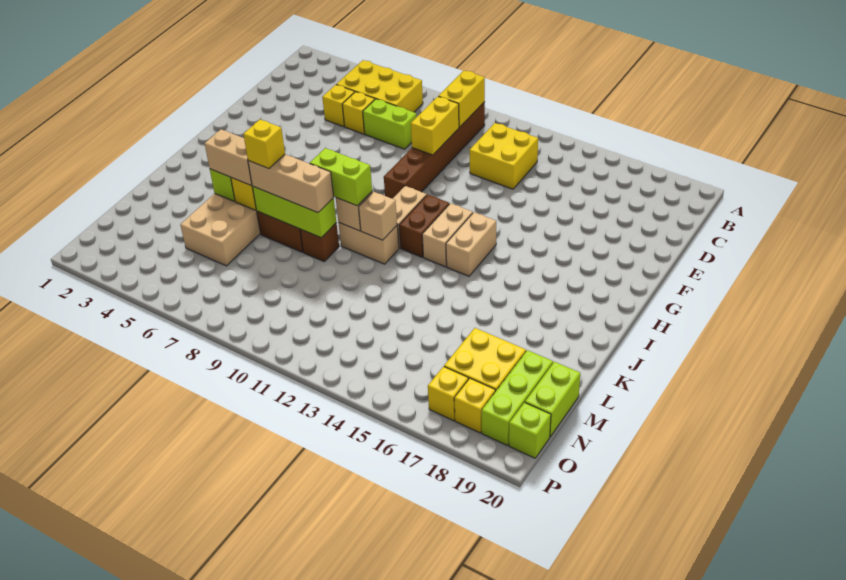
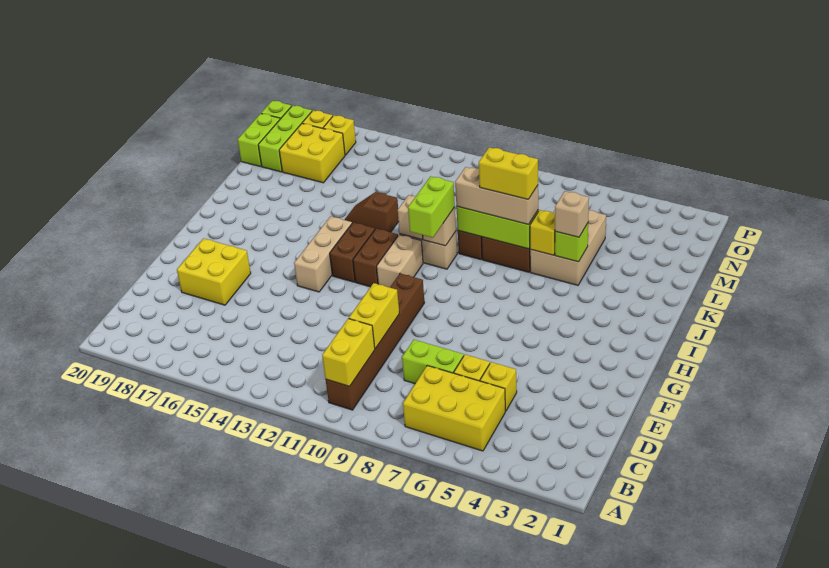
yellow brick C12:D13 level 1 -> yellow brick E17:F18 level 1
tan brick H13:I13 level 1 -> brown brick H13:I13 level 1
tan brick H14:I14 level 1 -> tan brick G14:I14 level 1
lime brick J9:J10 level 3 -> lime brick I10:J10 level 3
tan brick K5:K6 level 3 -> tan brick K5 level 3
yellow brick K7 level 4 -> yellow brick K7:K8 level 4
none -> brown slope K13:K14 level 1 top 13

